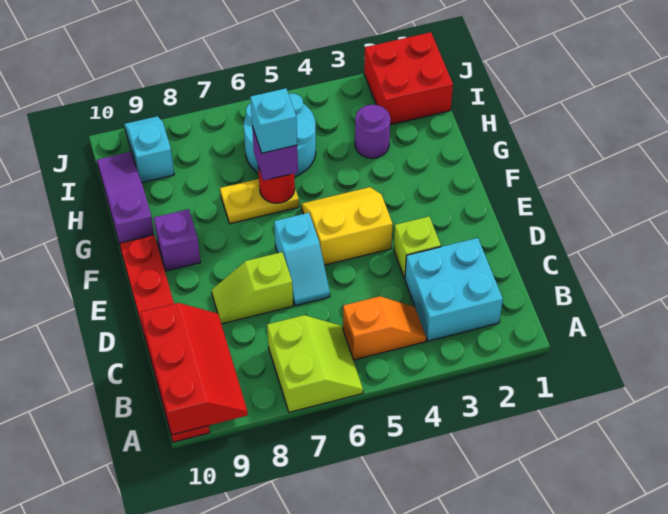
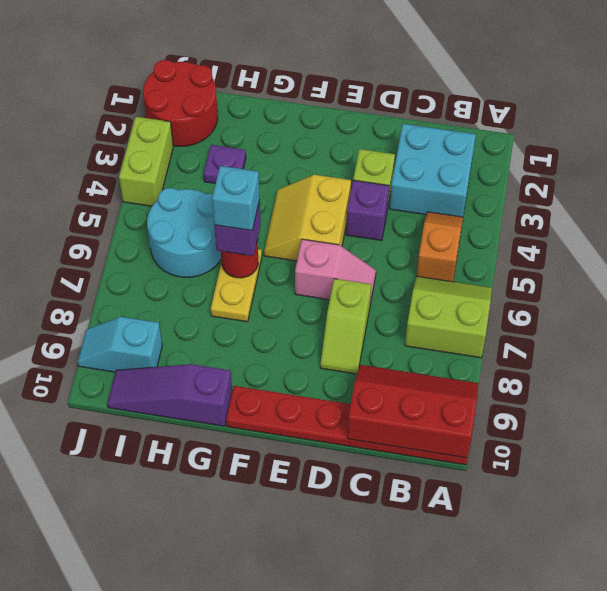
cyan slope D6:E6 level 1 top E -> pink slope D6:E6 level 1 top E
purple brick F9 level 1 -> purple brick D4 level 1
purple round brick H3 level 1 -> purple plate H3 level 1
red brick I1:J2 level 1 -> red round brick I1:J2 level 1
none -> lime brick J3:J4 level 1

